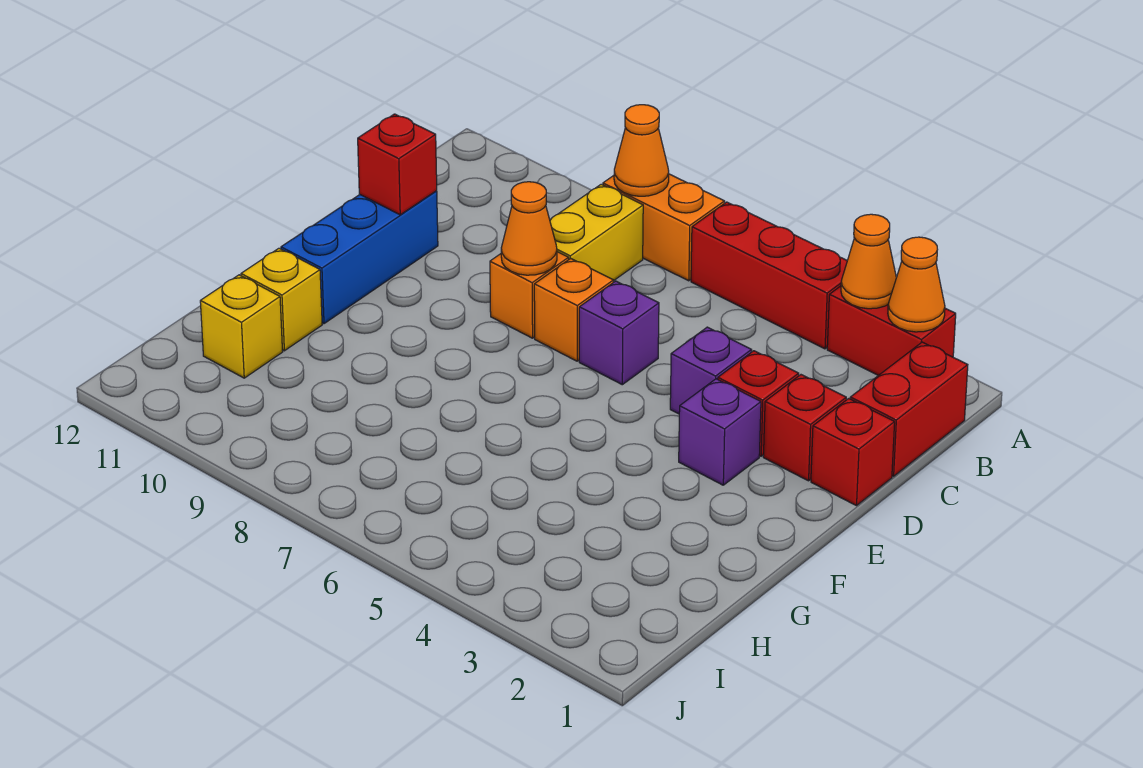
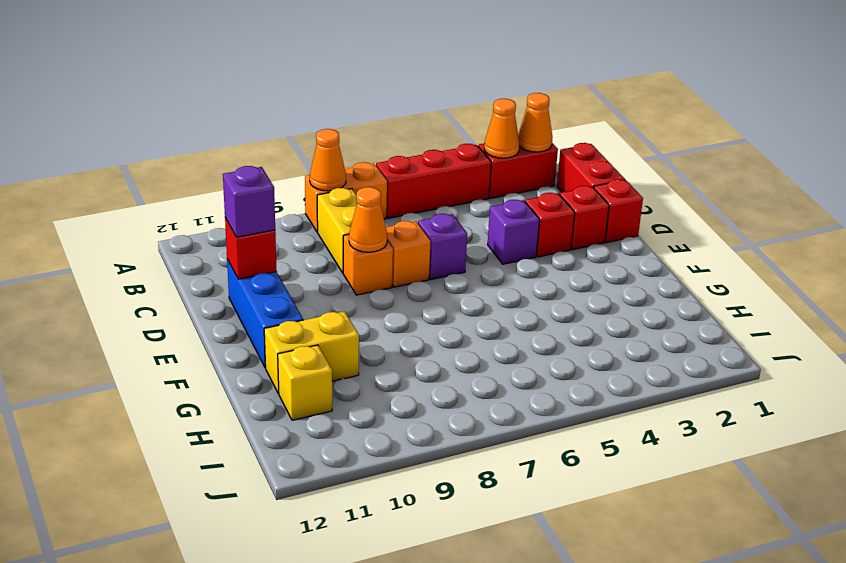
purple brick E3 level 1 -> purple brick D11 level 3
yellow brick G11 level 1 -> yellow brick G10:G11 level 1

